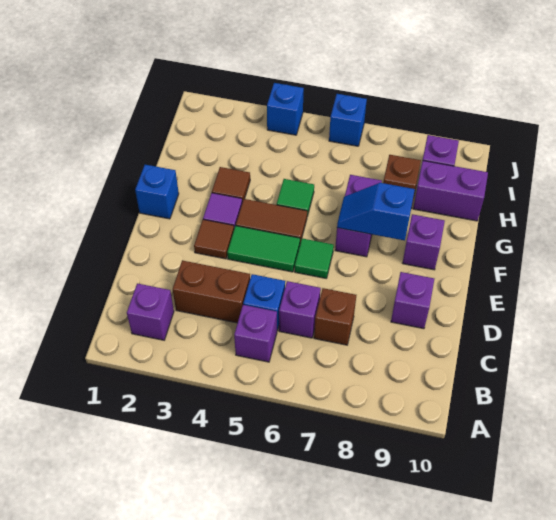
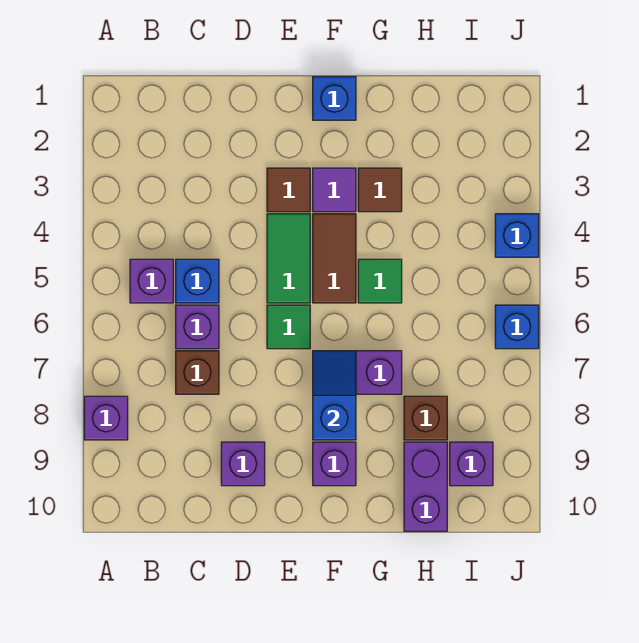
purple brick B2 level 1 -> purple brick A8 level 1
brown brick C3:C4 level 1 -> none

